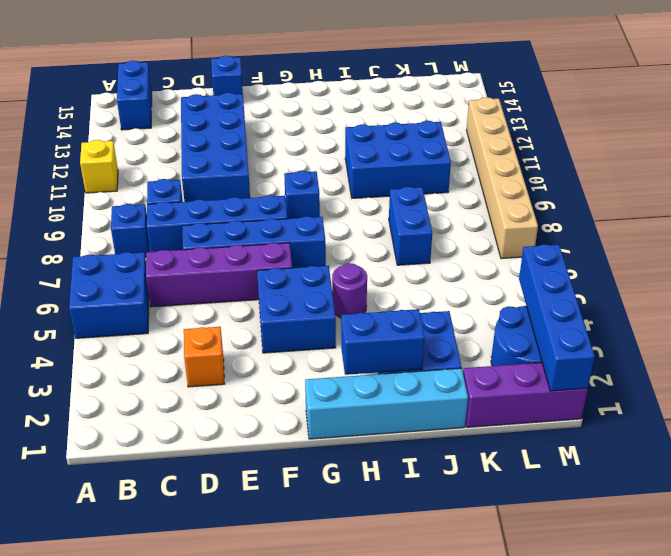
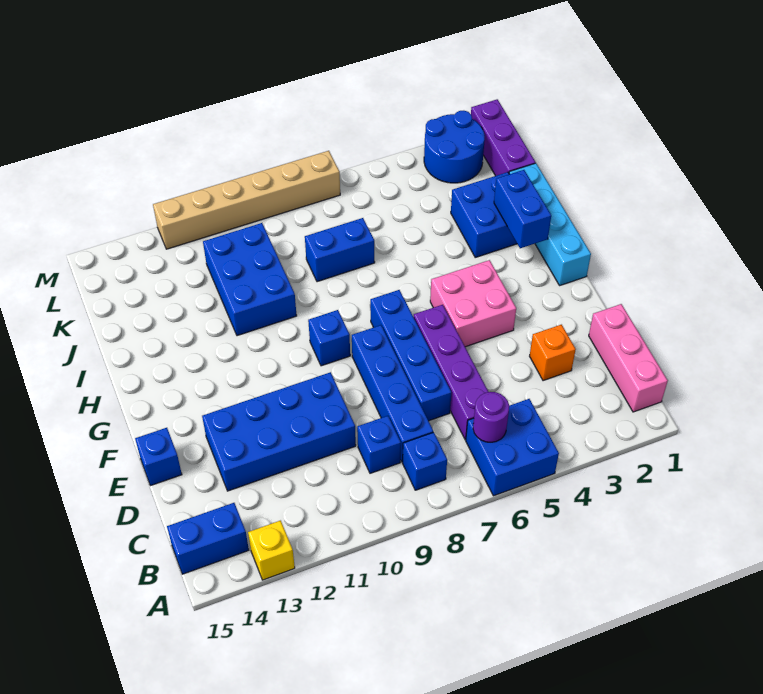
yellow brick A11 level 1 -> yellow brick A13 level 1
none -> pink brick B1:D1 level 1
blue brick F4:G5 level 1 -> pink brick F4:G5 level 1
purple round brick H5 level 1 -> purple round brick B6 level 2
blue brick M1:M4 level 2 -> none

